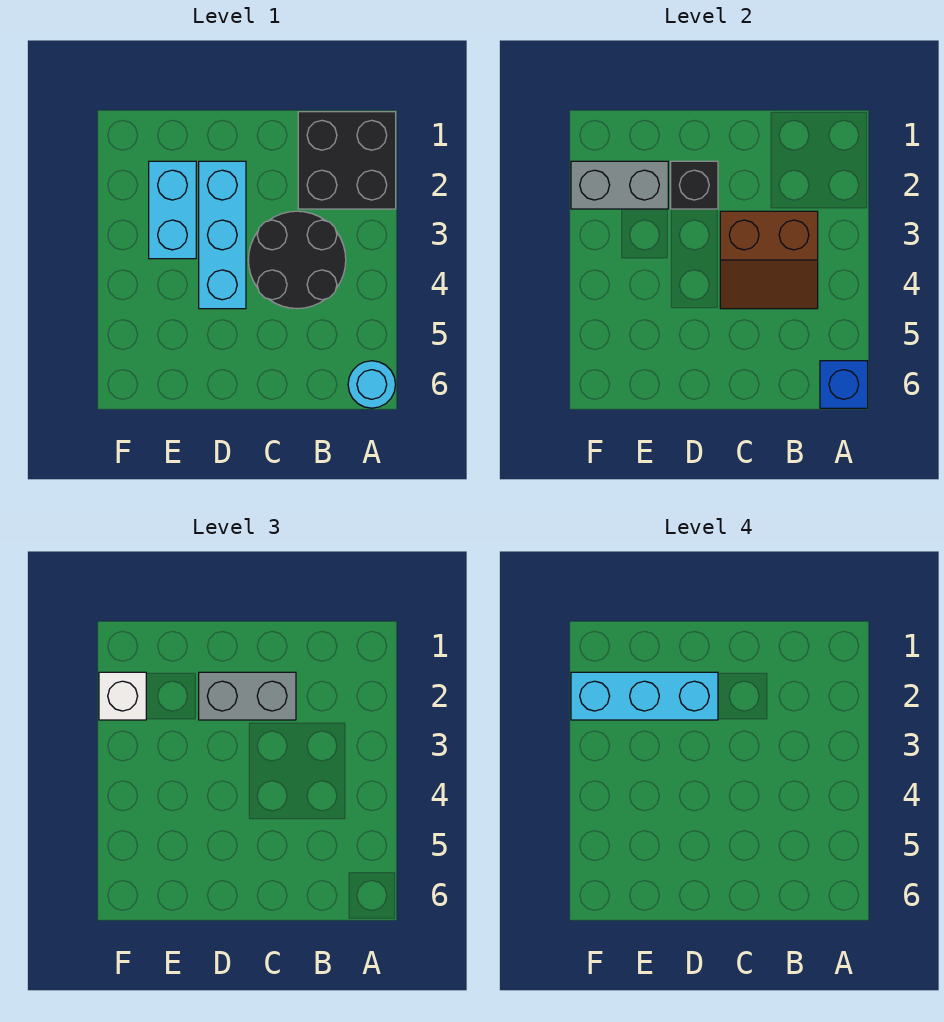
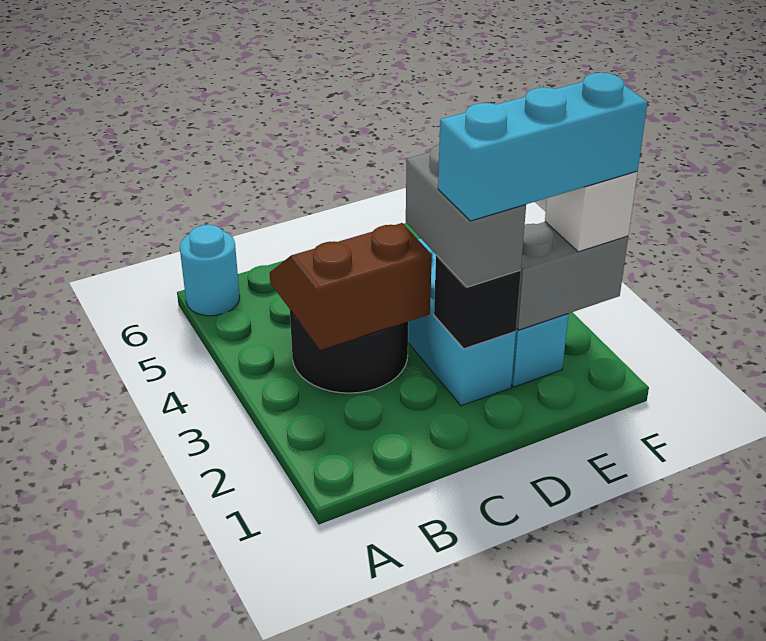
black brick A1:B2 level 1 -> none
blue brick A6 level 2 -> none
grey brick C2:D2 level 3 -> grey brick D2:D3 level 3

